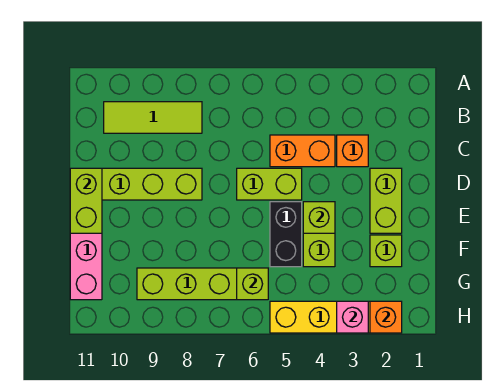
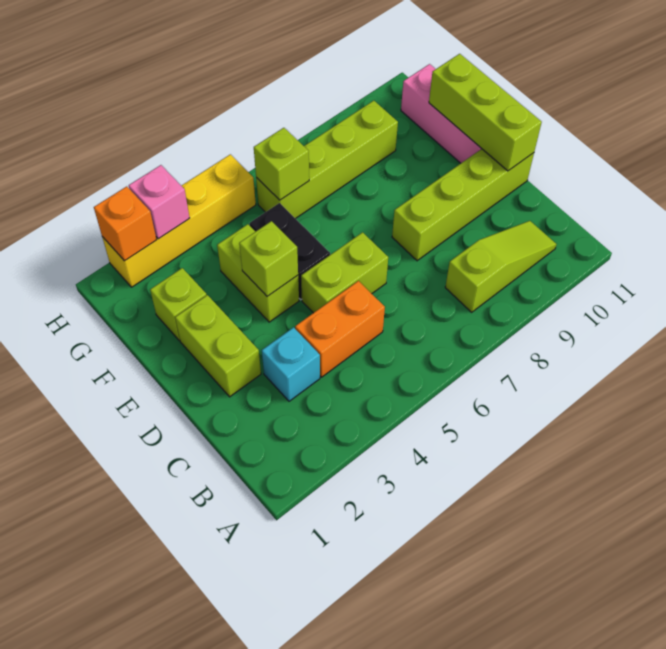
lime tile B8:B10 level 1 -> lime slope B8:B10 level 1 top 8
orange brick C3 level 1 -> cyan brick C3 level 1
lime brick D11:E11 level 2 -> lime brick D11:F11 level 2

